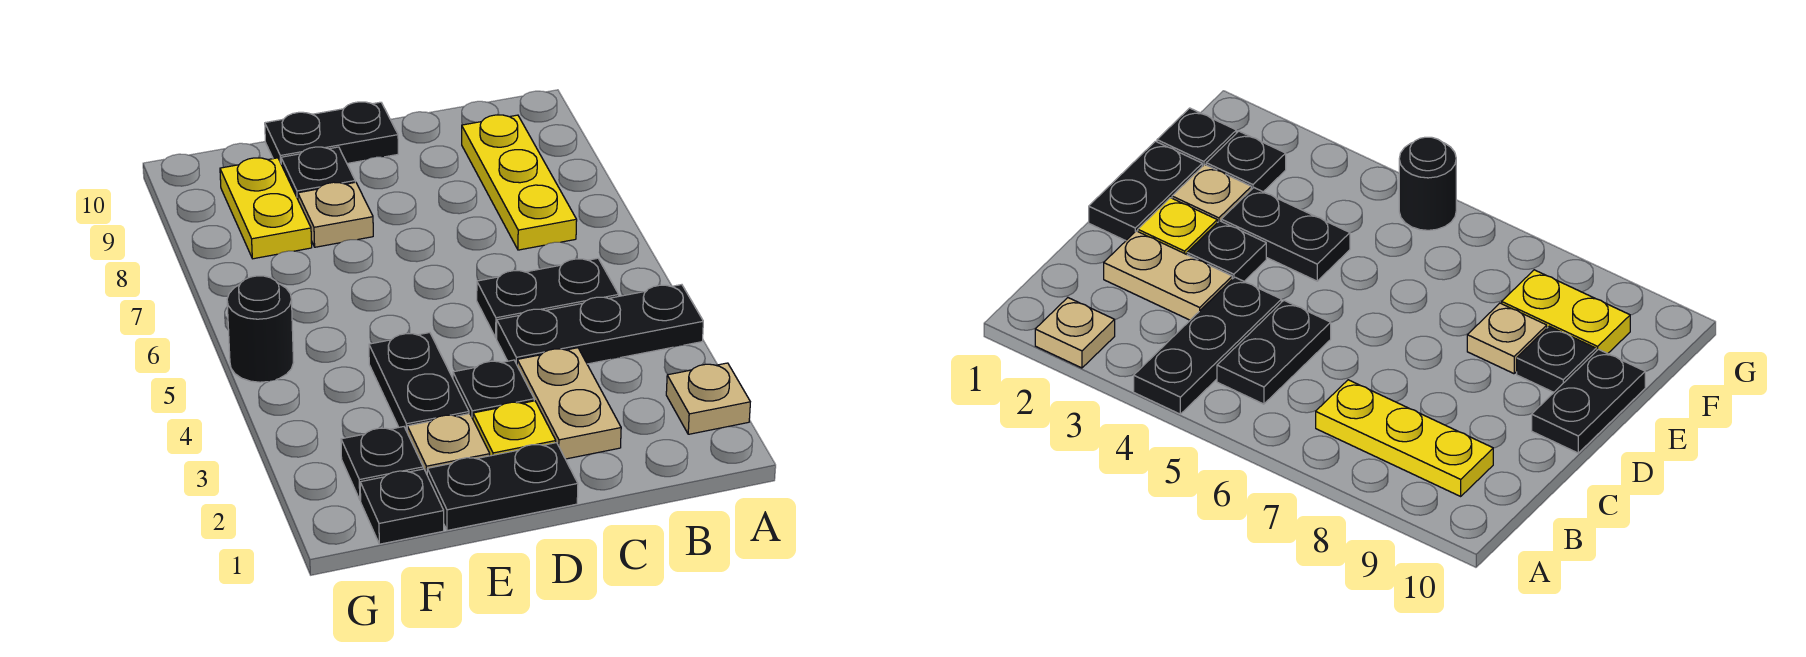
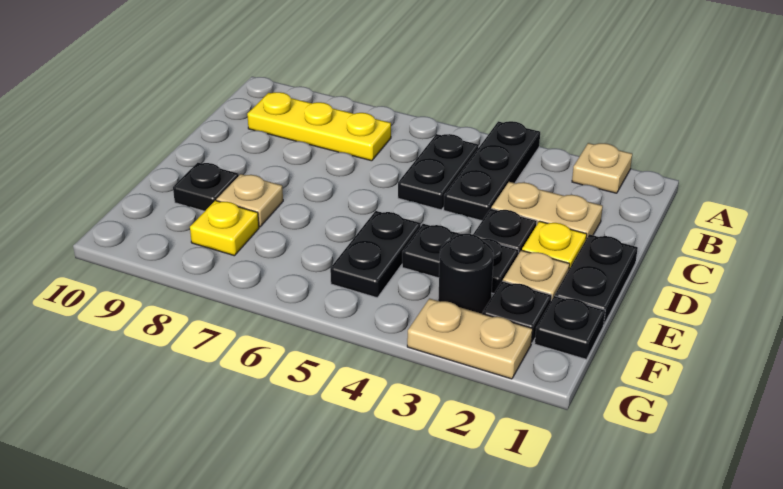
black plate D10:E10 level 1 -> black plate E5:F5 level 1
yellow plate F8:F9 level 1 -> yellow plate F8 level 1
none -> tan plate G2:G3 level 1
black round brick G5 level 1 -> black round brick F3 level 1

